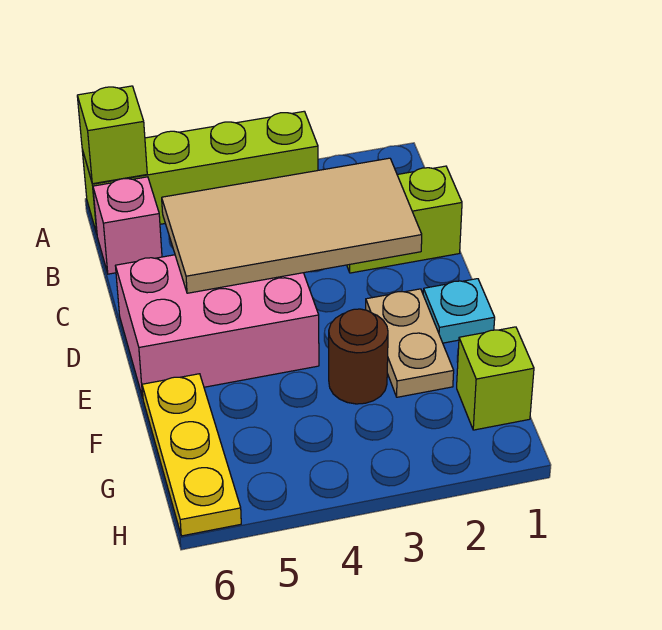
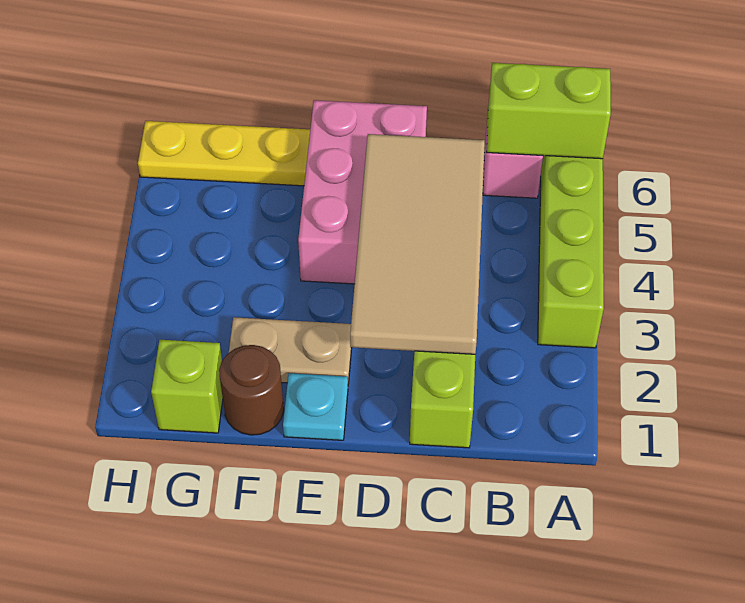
lime brick A6 level 2 -> lime brick A6:B6 level 2
brown round brick F3 level 1 -> brown round brick F1 level 1

